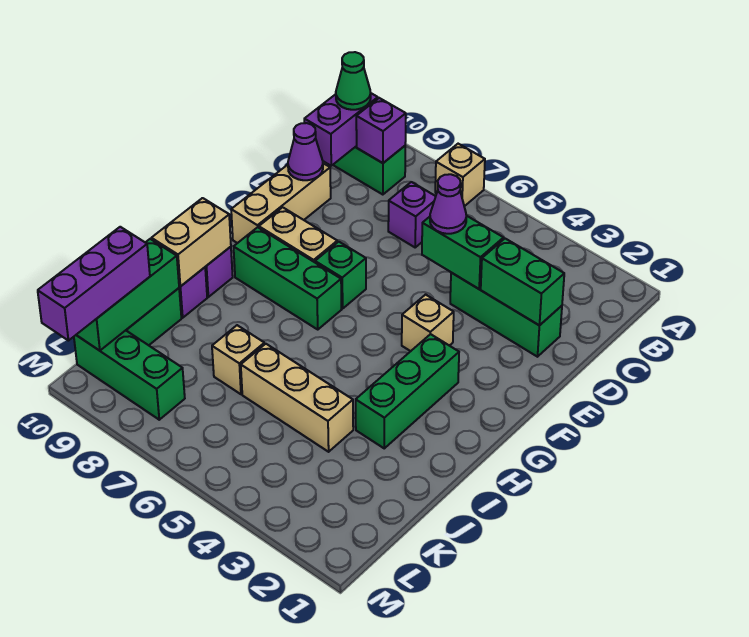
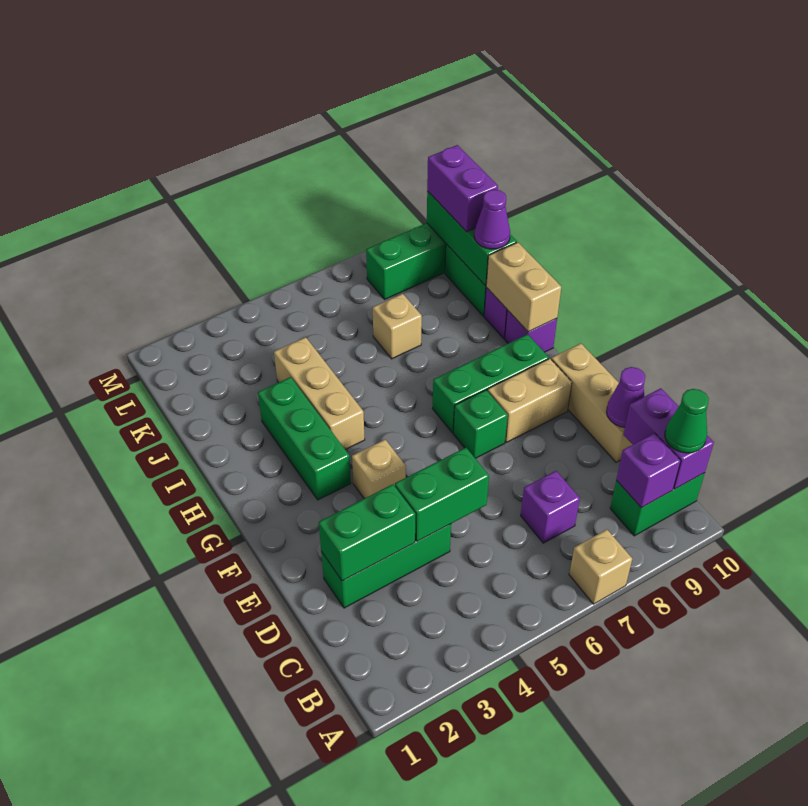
purple cone D5 level 3 -> purple cone J10 level 3
tan brick J4:J6 level 1 -> tan brick H4:J4 level 1
purple brick K10:M10 level 3 -> purple brick K10:L10 level 3

